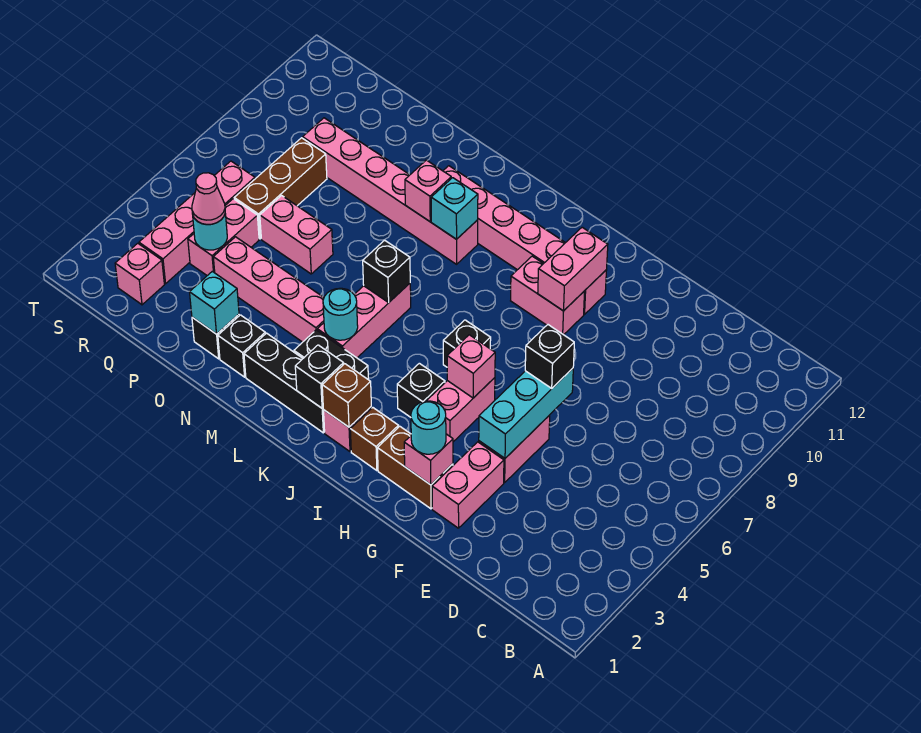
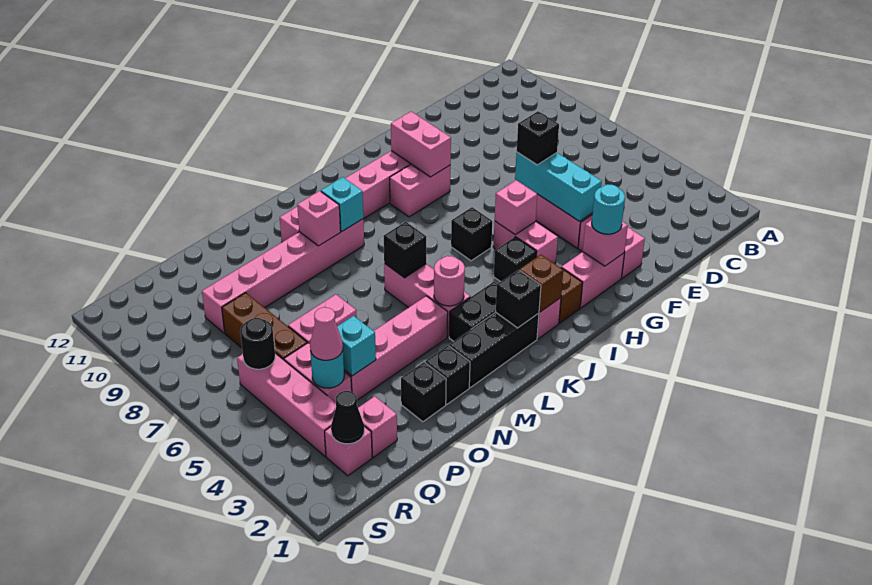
brown brick G2:H2 level 1 -> pink brick G2:H2 level 1
cyan round brick L4 level 2 -> pink round brick L4 level 2
cyan brick O2 level 2 -> cyan brick P4 level 2
none -> pink brick Q2 level 1
none -> black cone R2 level 2
none -> black round brick R6 level 2

